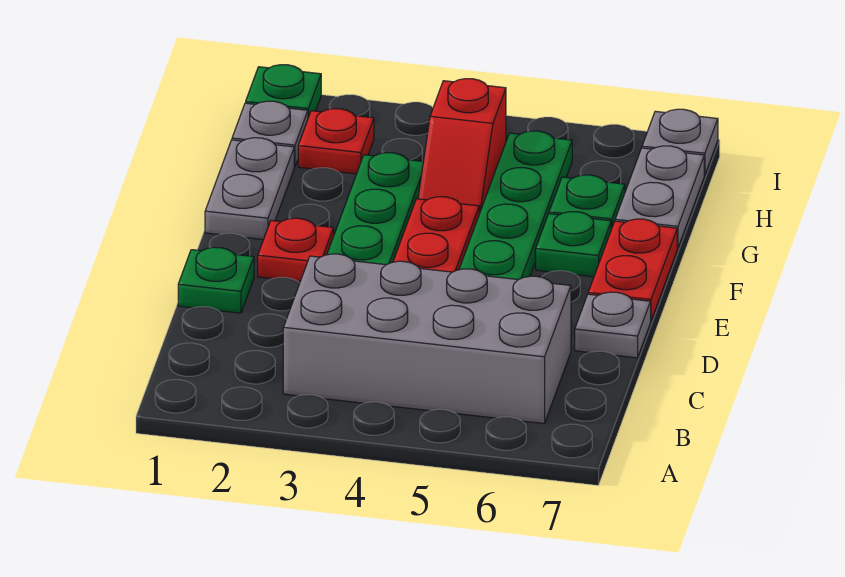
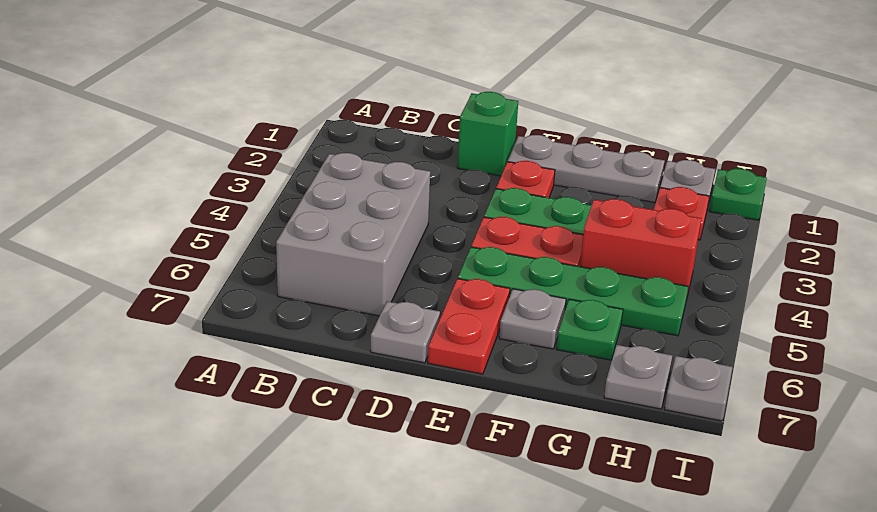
grey brick B3:C6 level 1 -> grey brick B4:C6 level 1
green plate D1 level 1 -> green brick D1 level 1
red plate E7:F7 level 1 -> red plate E6:E7 level 1
grey plate F1:G1 level 1 -> grey plate E1:G1 level 1
green plate F6 level 1 -> grey plate F6 level 1
red slope G4:H4 level 1 top H -> red brick G4:H4 level 1
grey plate G7:H7 level 1 -> grey plate H7 level 1

